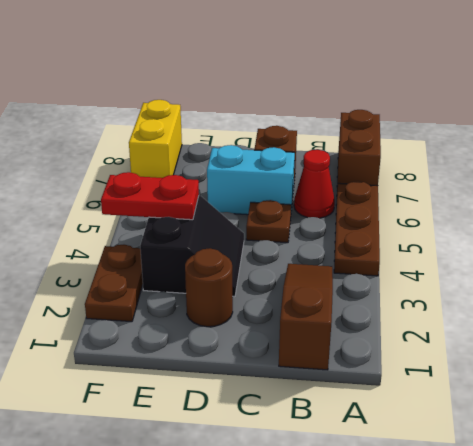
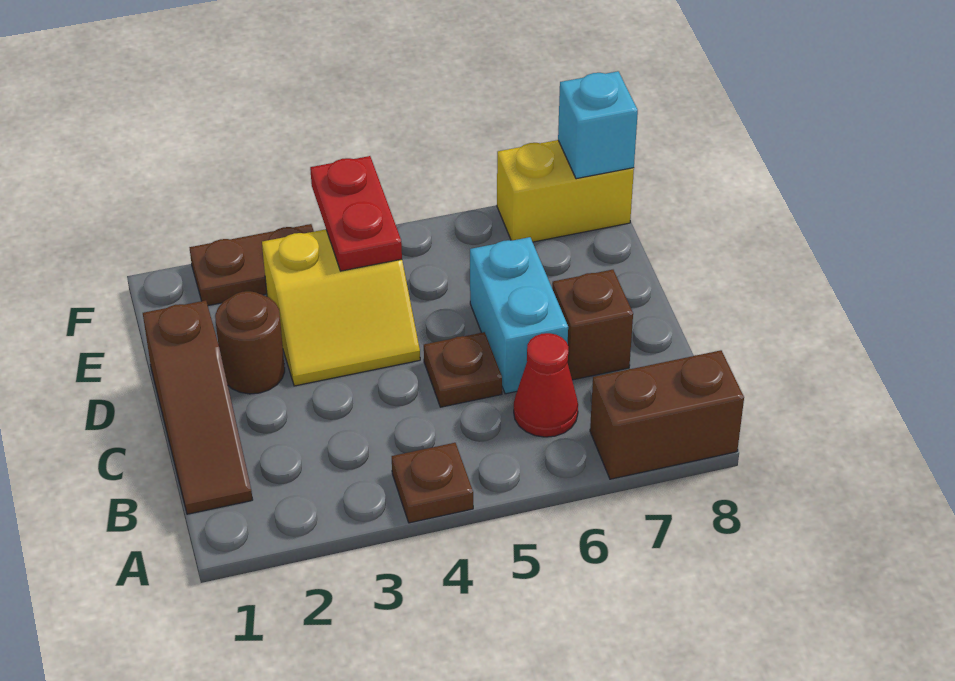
brown plate A4:A6 level 1 -> brown plate A4 level 1
brown slope B1:B3 level 1 top 1 -> brown slope B1:D1 level 1 top D
black slope D3:E4 level 1 top E -> yellow slope D3:E4 level 1 top E
none -> cyan brick F8 level 2

